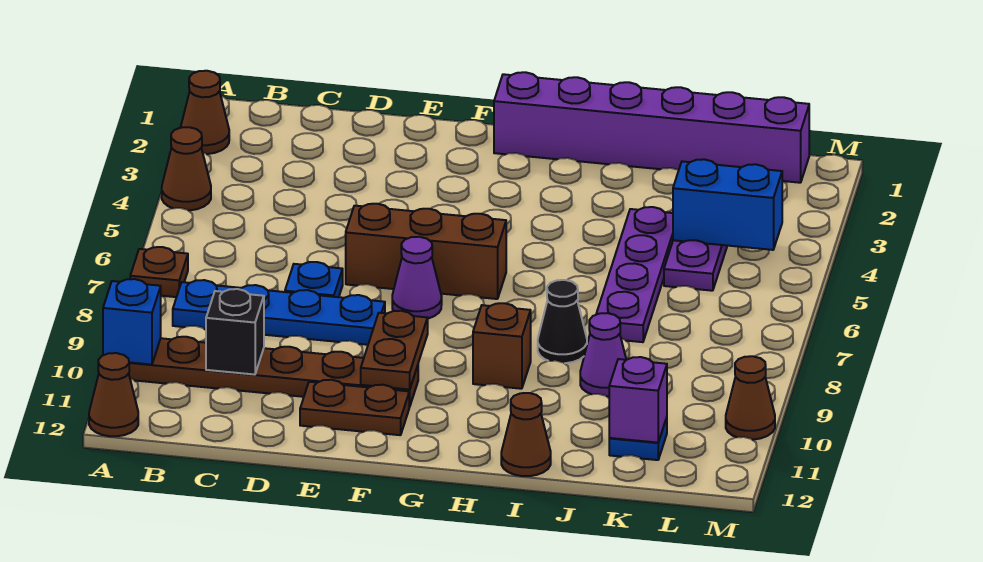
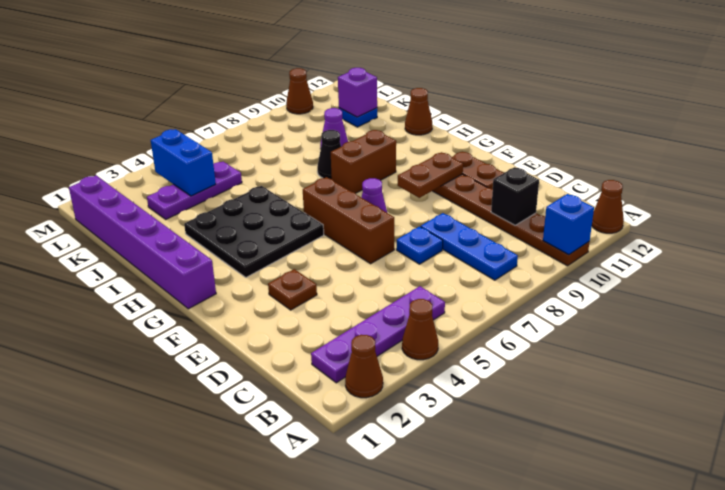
brown plate A7 level 1 -> brown plate E3 level 1
blue plate B8:E8 level 1 -> blue plate B8:D8 level 1
none -> black plate G3:I5 level 1
brown brick H9 level 1 -> brown brick H8:H9 level 1
purple plate J4:J7 level 1 -> purple plate B2:B5 level 1

